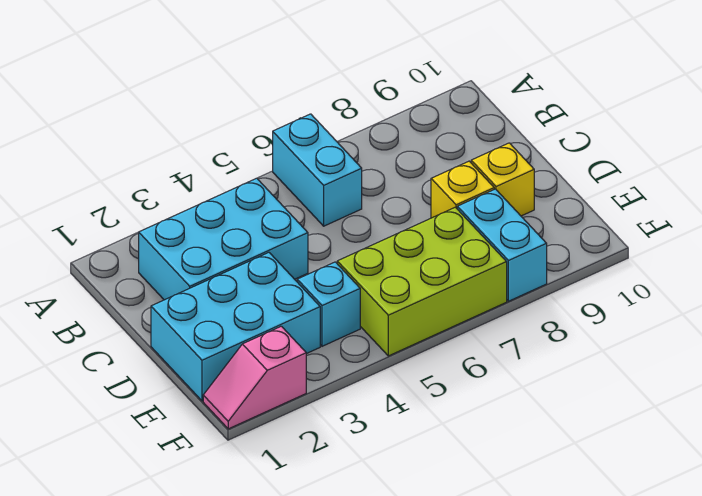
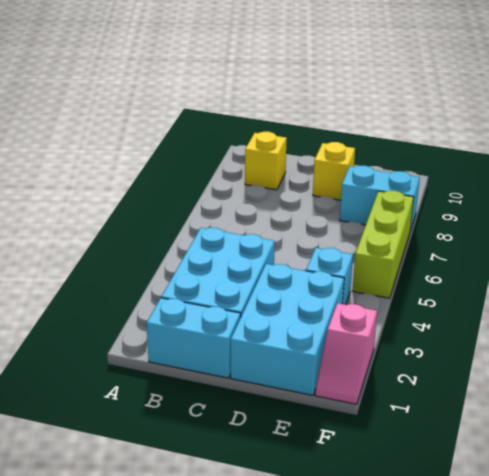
cyan brick A6:B6 level 1 -> cyan brick B1:C1 level 1
yellow brick D8 level 1 -> yellow brick B9 level 1
lime brick E5:F7 level 1 -> lime brick F5:F7 level 1

